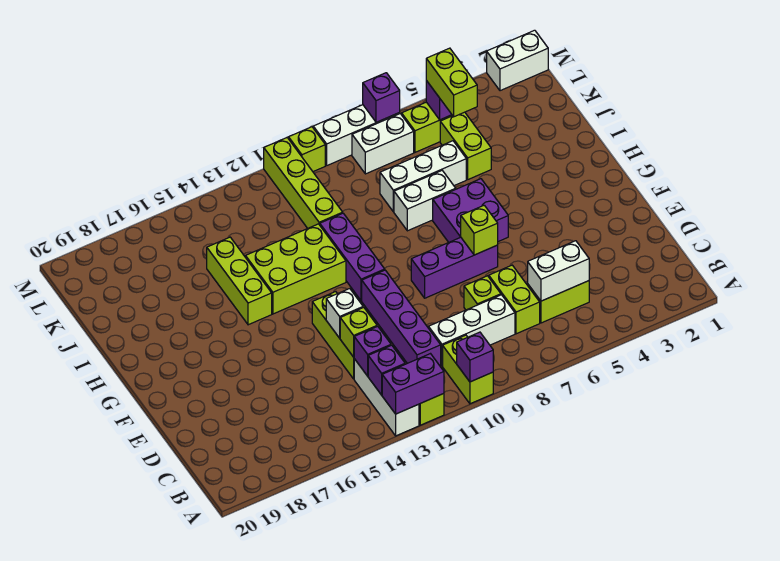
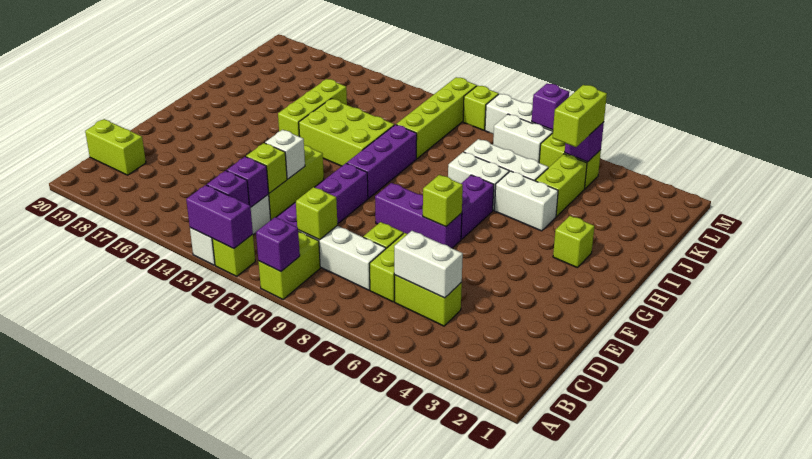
none -> lime brick C10 level 2
none -> lime brick C19:C20 level 1
purple brick G6:H7 level 1 -> purple brick G7:H7 level 1
none -> lime brick H3 level 1
white brick M1:M2 level 1 -> white brick I5:I6 level 1

